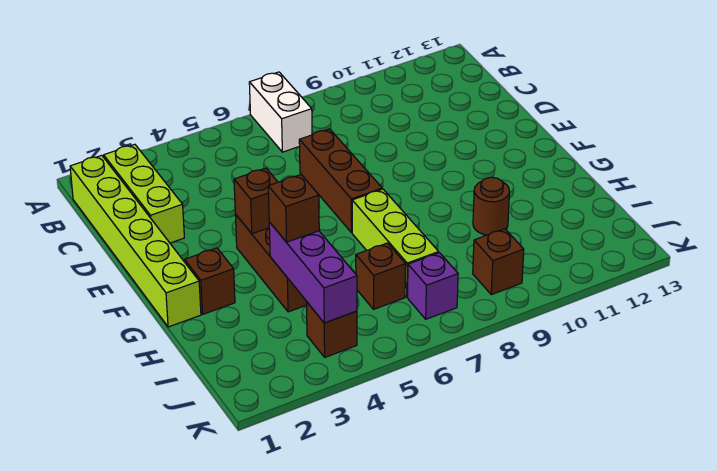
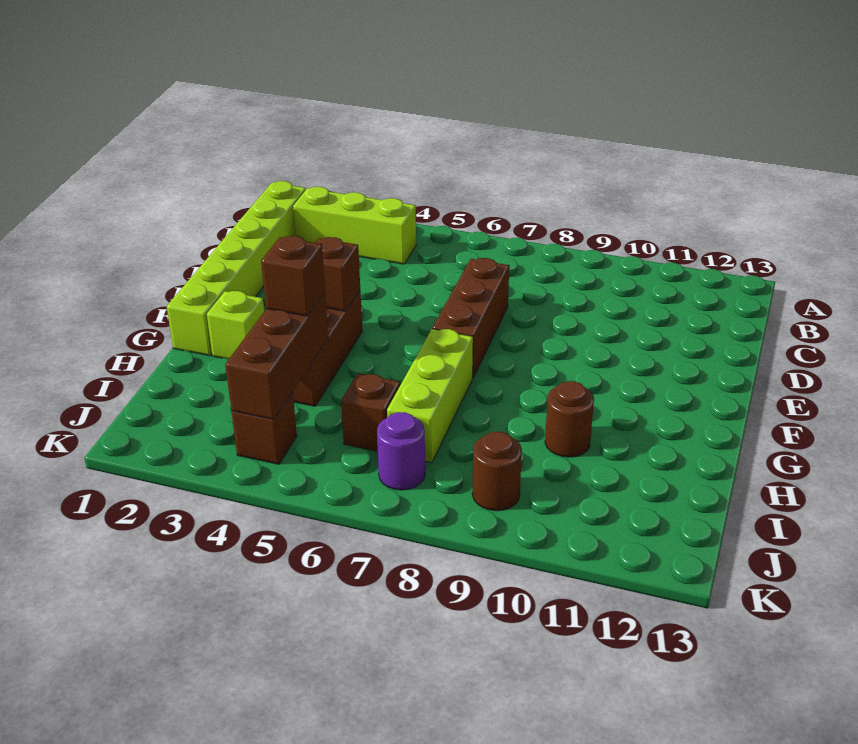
white brick A7:B7 level 1 -> none
lime brick B2:D2 level 1 -> lime brick B2:B4 level 1
brown brick G2 level 1 -> lime brick G2 level 1
purple brick H4:J4 level 2 -> brown brick H4:J4 level 2
purple brick J7 level 1 -> purple round brick J7 level 1
brown brick J9 level 1 -> brown round brick J9 level 1

